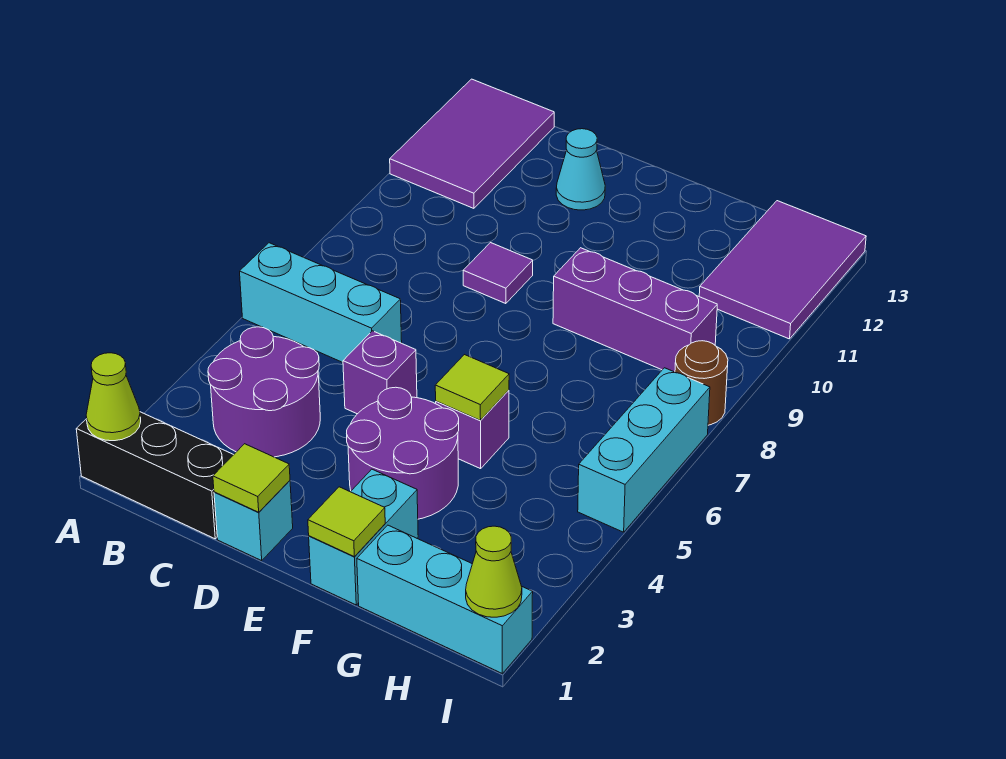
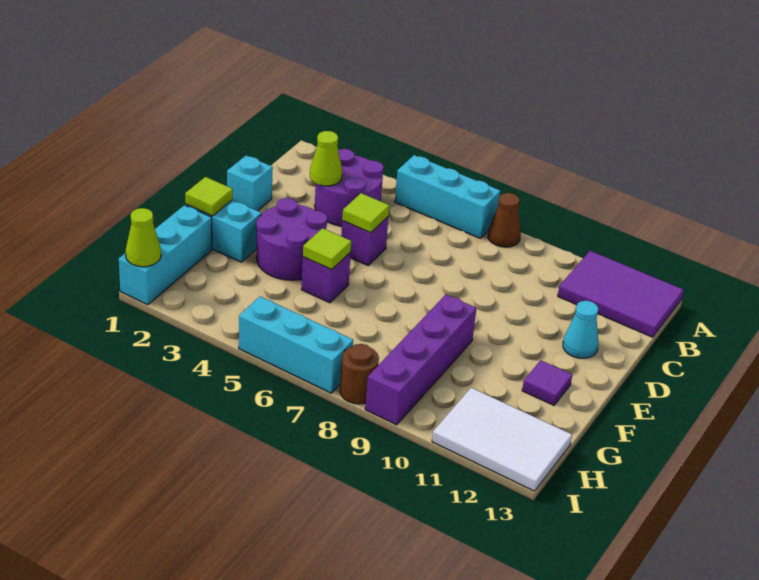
black brick A1:C1 level 1 -> none
lime cone A1 level 2 -> lime cone C3 level 2
cyan brick A6:C6 level 1 -> cyan brick A5:A7 level 1
none -> brown cone A8 level 1
lime tile D1 level 2 -> lime tile D5 level 2
purple tile D9 level 1 -> purple tile F12 level 1
purple brick F9:H9 level 1 -> purple brick F9:I9 level 1
purple tile H11:I13 level 1 -> white tile H11:I13 level 1

